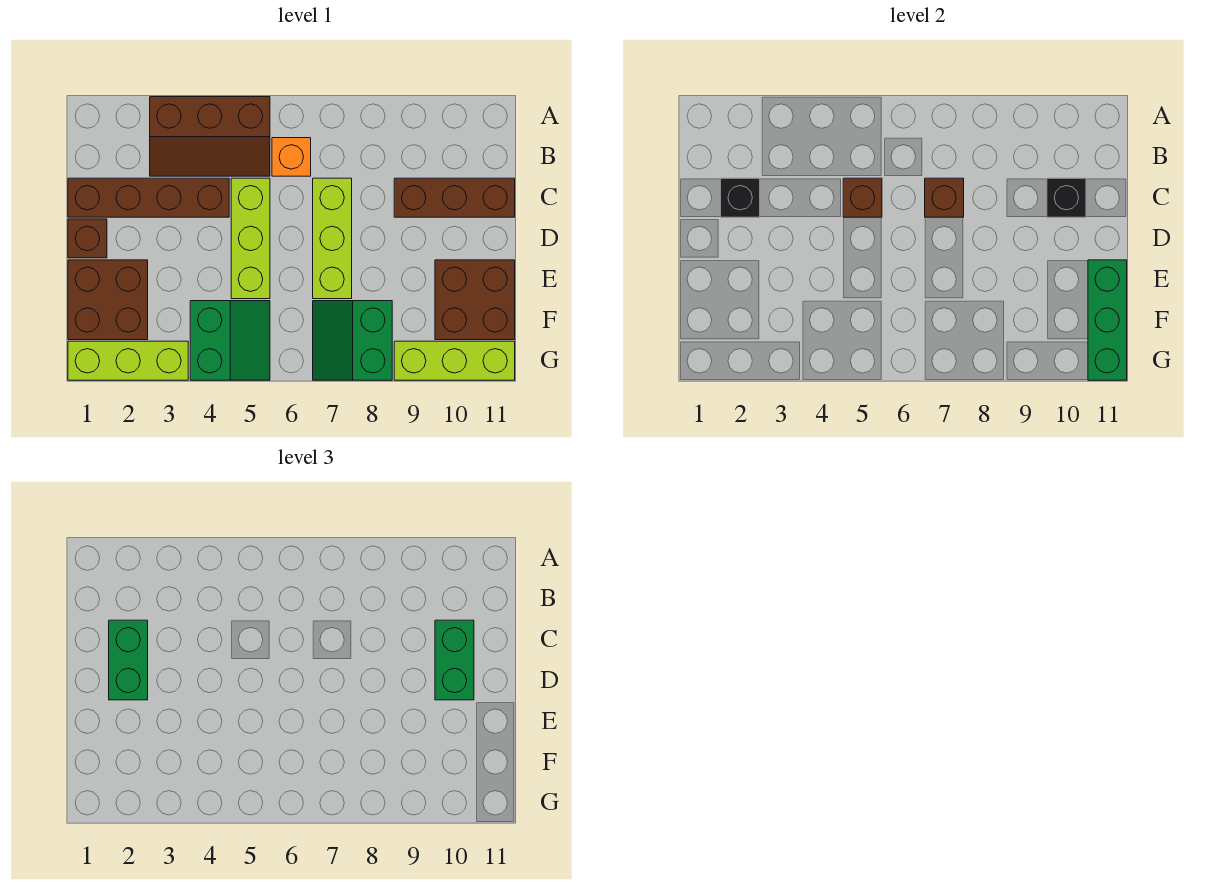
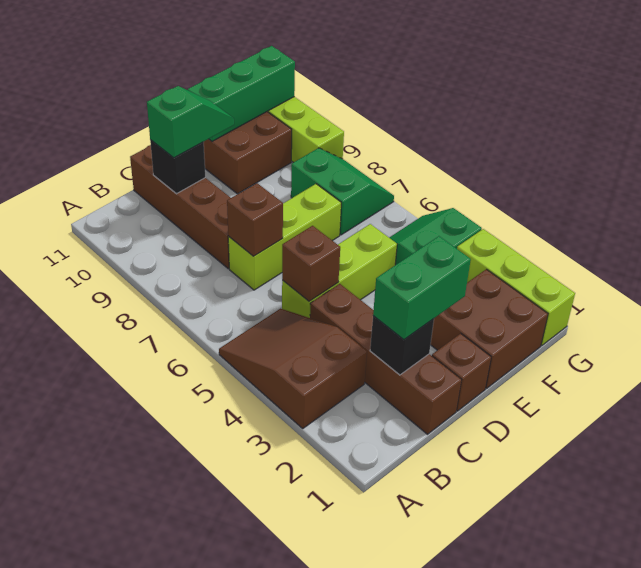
brown slope A3:B5 level 1 top A -> brown slope A3:B5 level 1 top 3
orange brick B6 level 1 -> none
brown brick C9:C11 level 1 -> brown brick C8:C11 level 1
green brick C10:D10 level 3 -> green slope C10:D10 level 3 top C
green slope F7:G8 level 1 top 8 -> green slope F7:G8 level 1 top F

